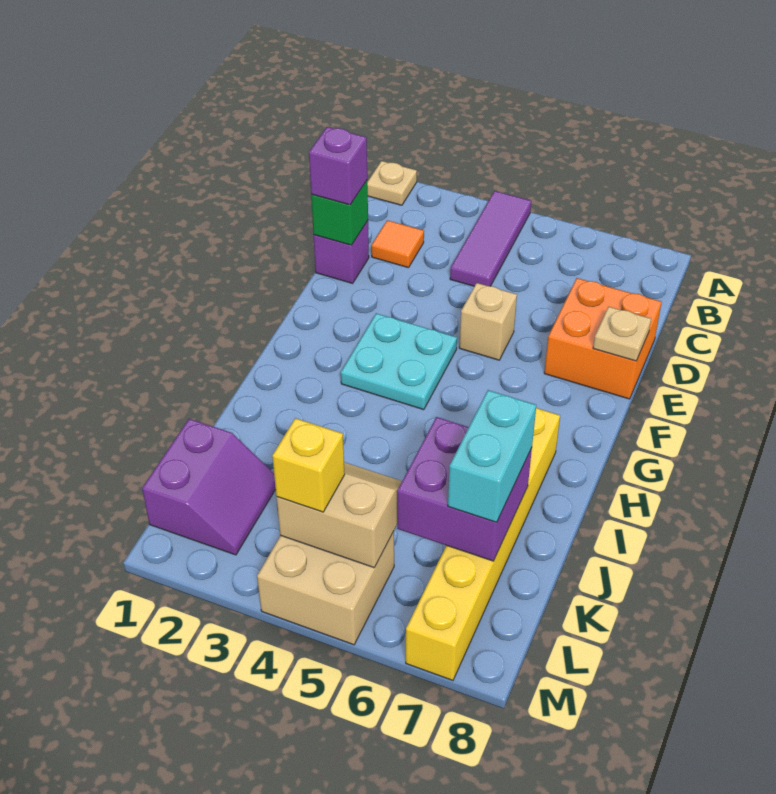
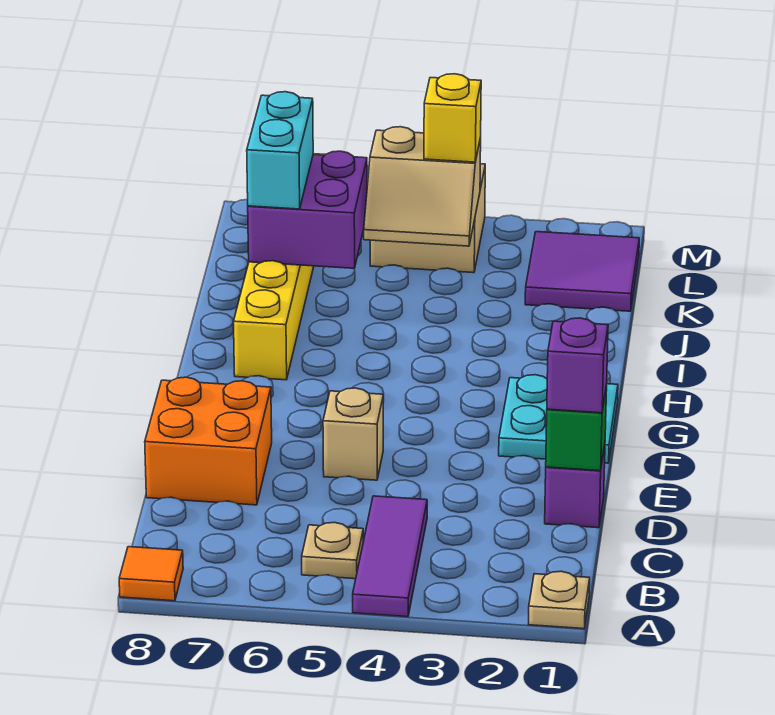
orange tile C2 level 1 -> orange tile A8 level 1
tan plate E8 level 2 -> tan plate B5 level 1
cyan plate F3:G4 level 1 -> cyan plate F1:G2 level 1
purple slope K1:L2 level 1 top 1 -> purple tile K1:L2 level 1

